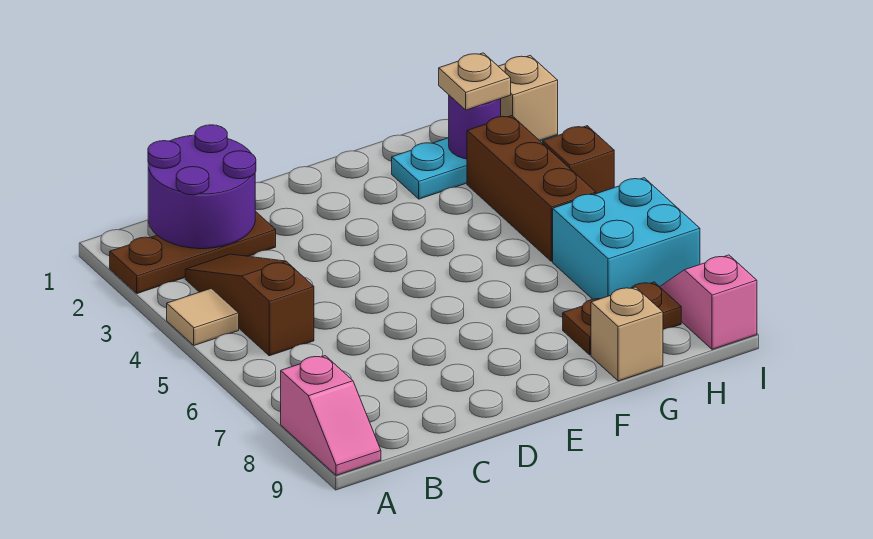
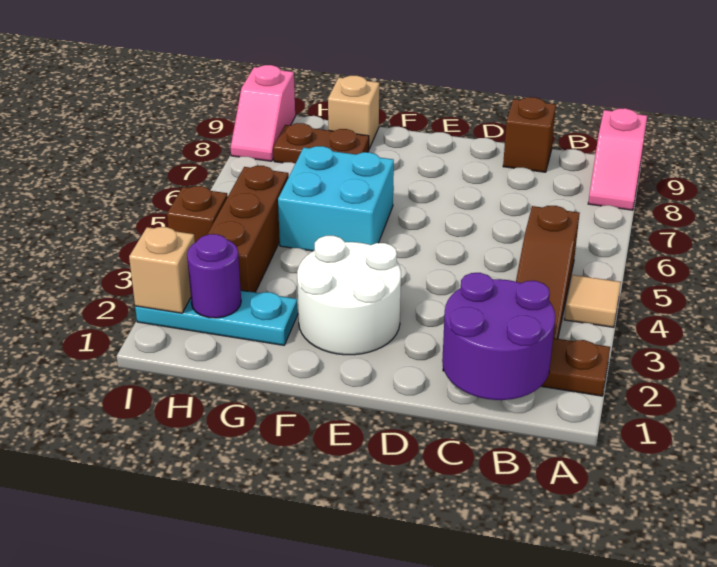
pink slope A8:A9 level 1 top 8 -> pink slope A8:A9 level 1 top 9
none -> brown brick C9 level 1
none -> white round brick E2:F3 level 1
tan plate H2 level 3 -> none
cyan brick H6:I7 level 1 -> cyan brick F5:G6 level 1

